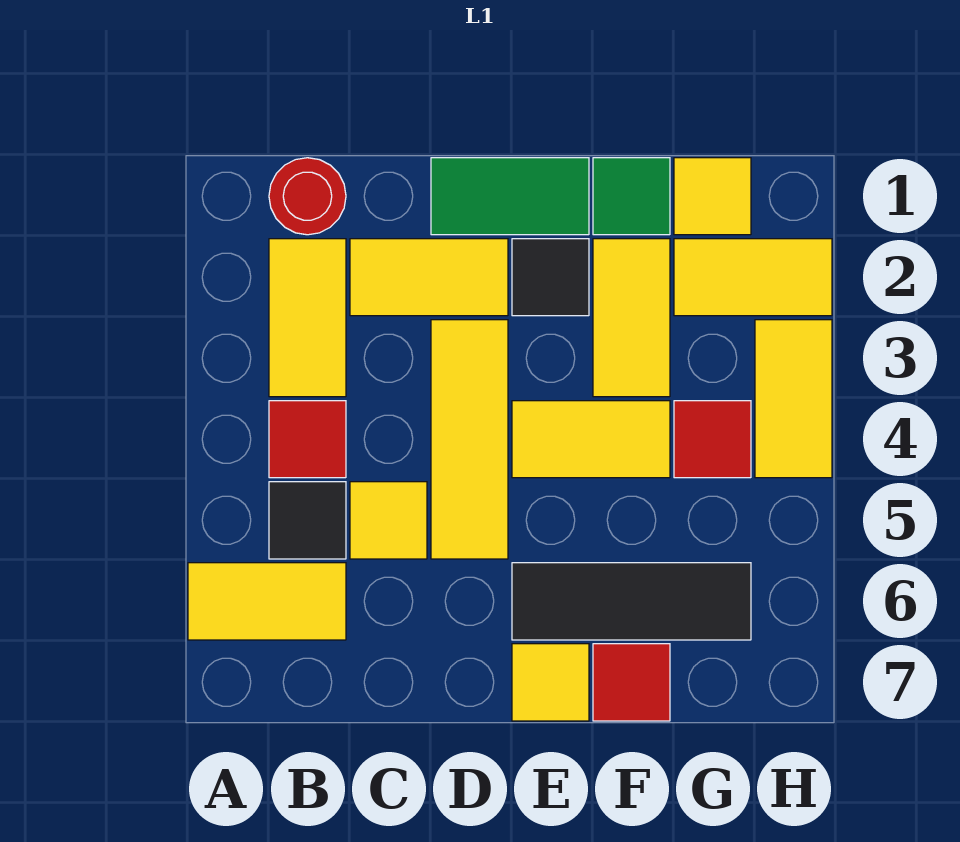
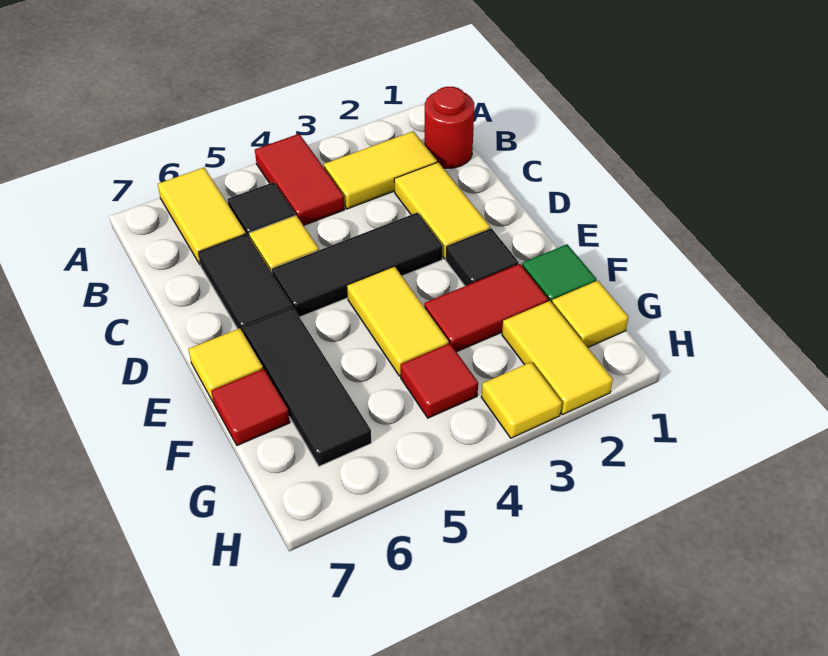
red tile B4 level 1 -> red tile A4:B4 level 1
none -> black tile C6:D6 level 1
green tile D1:E1 level 1 -> none
yellow tile D3:D5 level 1 -> black tile D3:D5 level 1
yellow tile F2:F3 level 1 -> red tile F2:F3 level 1
yellow tile H3:H4 level 1 -> yellow tile H3 level 1

